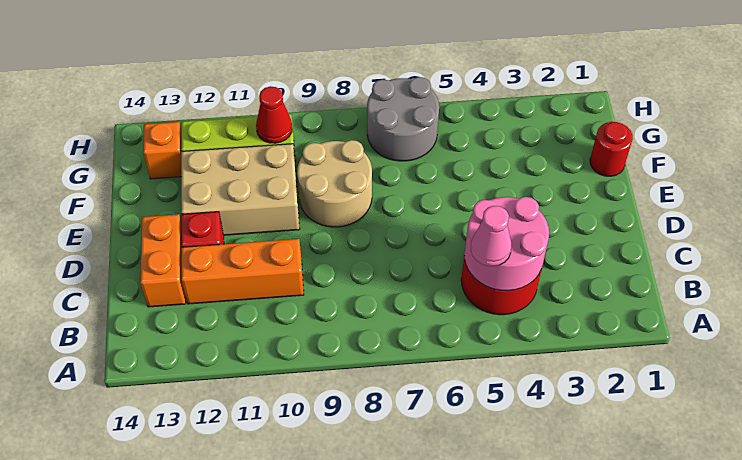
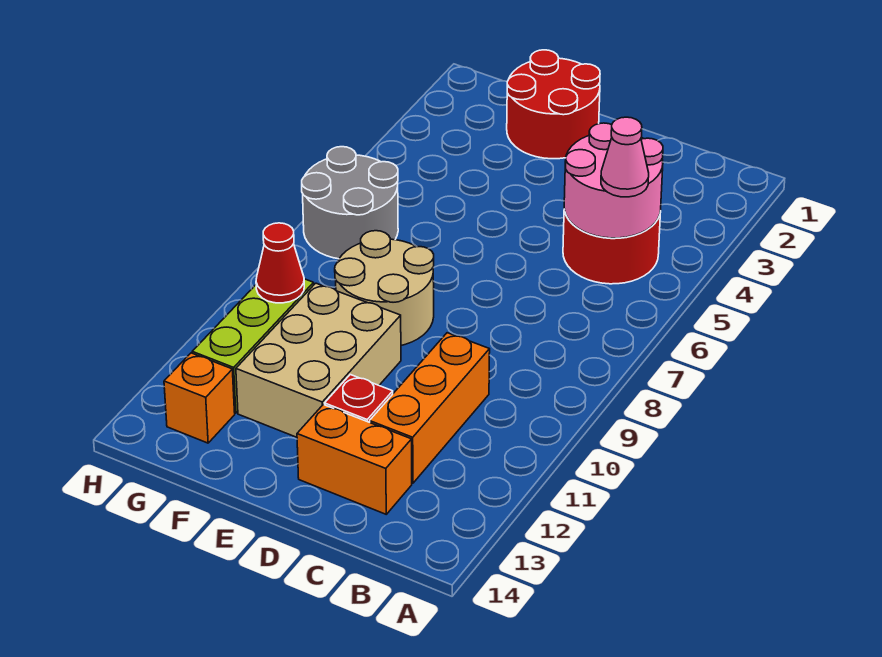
red round brick F1 level 1 -> red round brick E1:F2 level 1

